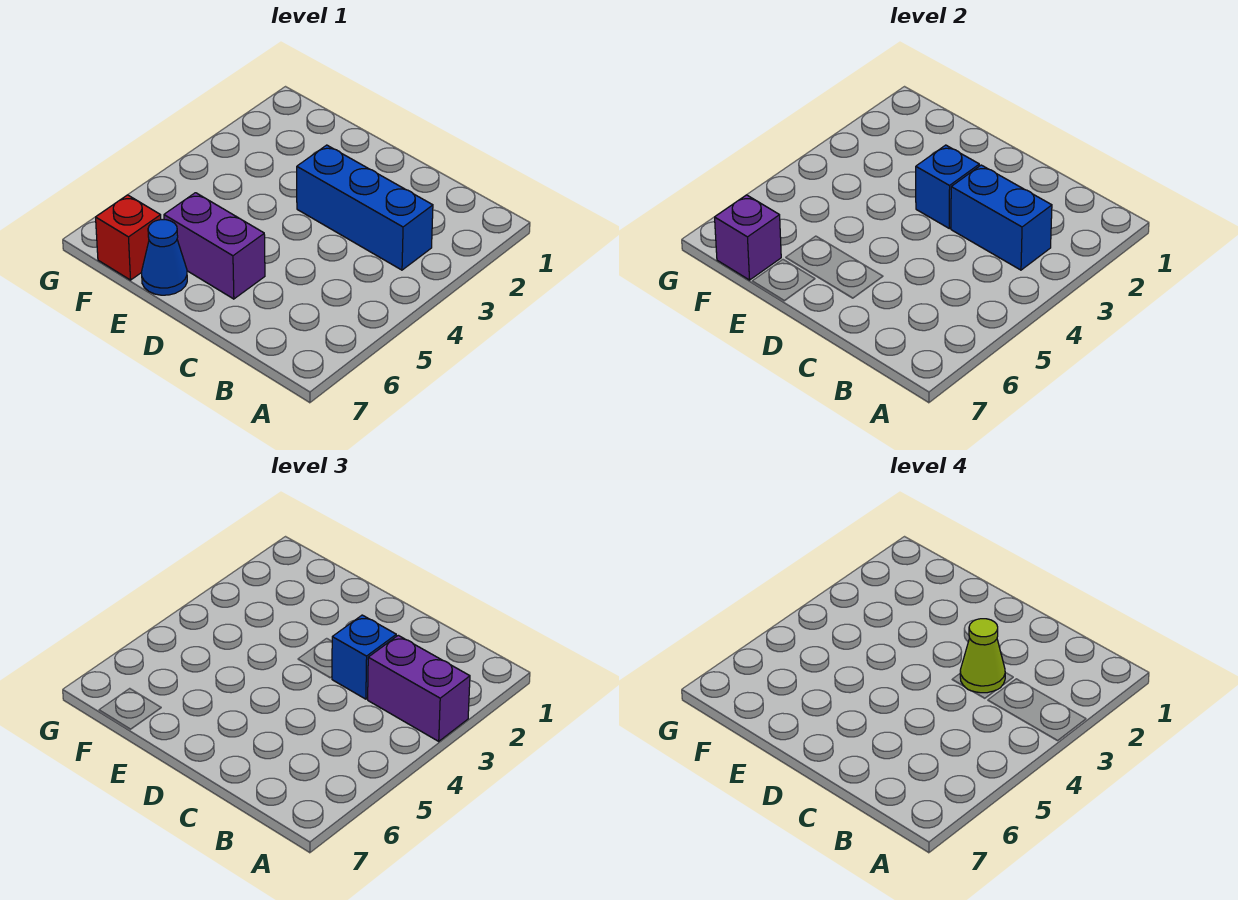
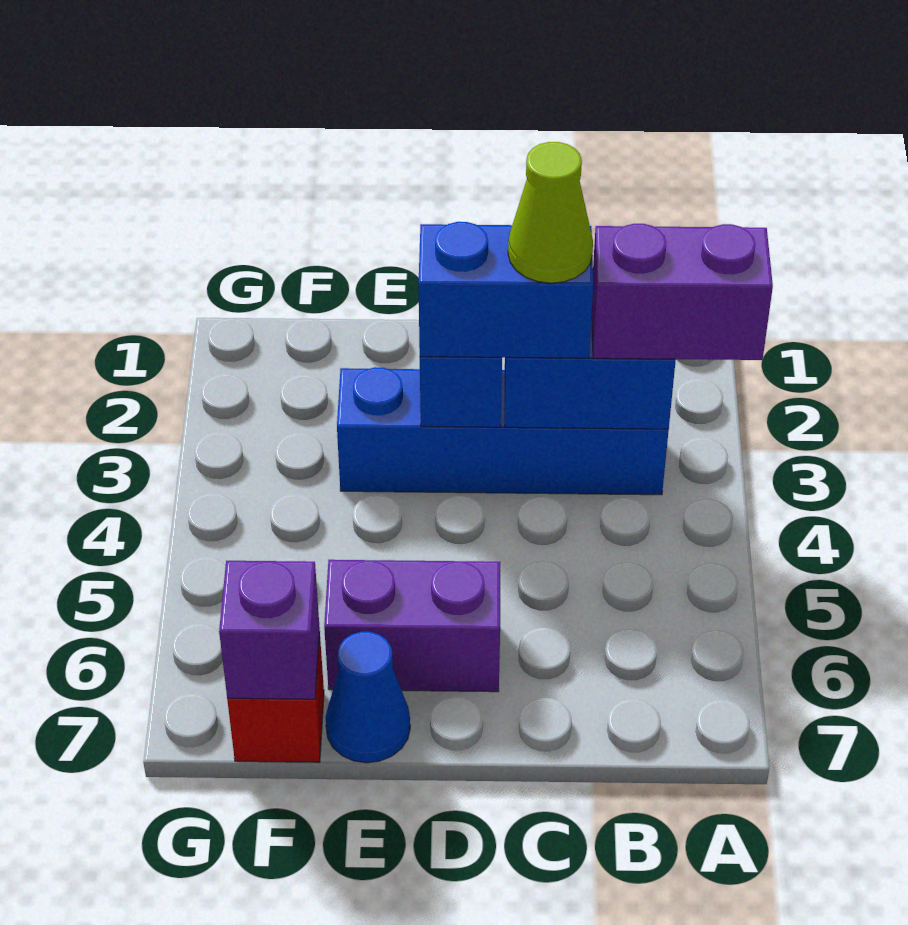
blue brick B3:D3 level 1 -> blue brick B3:E3 level 1
blue brick C3 level 3 -> blue brick C3:D3 level 3

